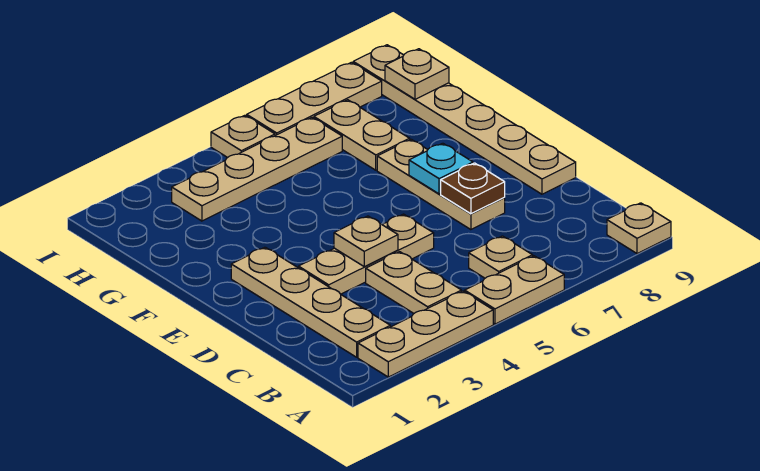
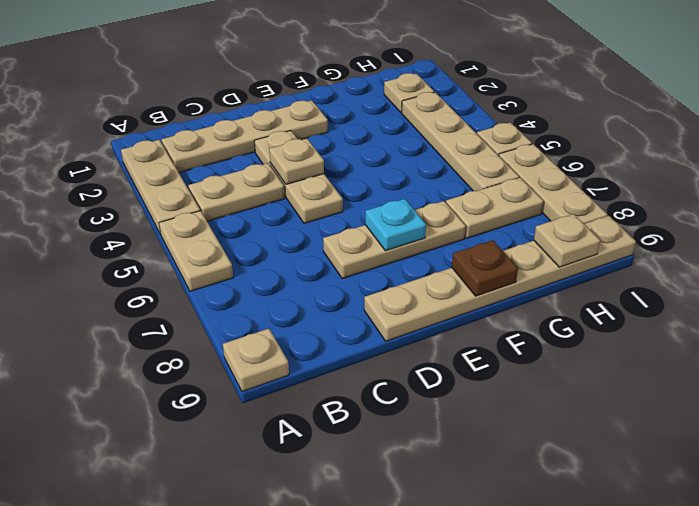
tan plate B6 level 1 -> tan plate H2 level 1
brown plate D7 level 2 -> brown plate F9 level 2

